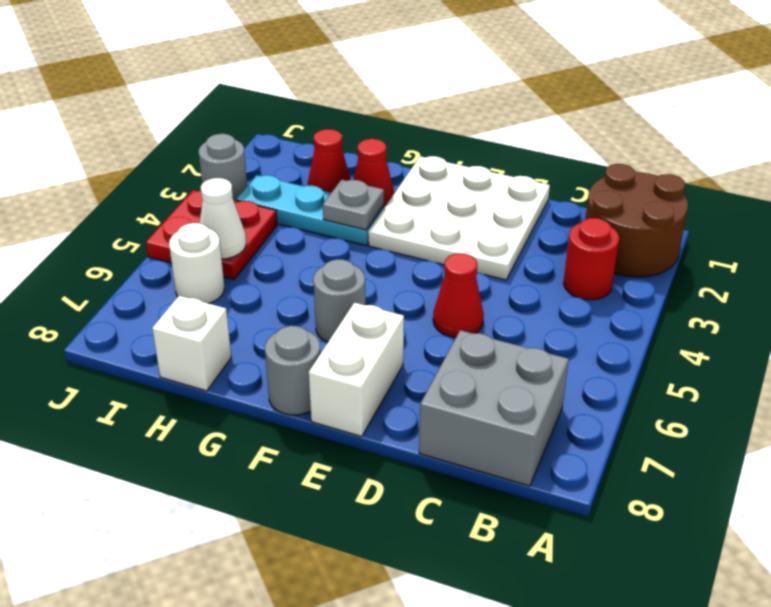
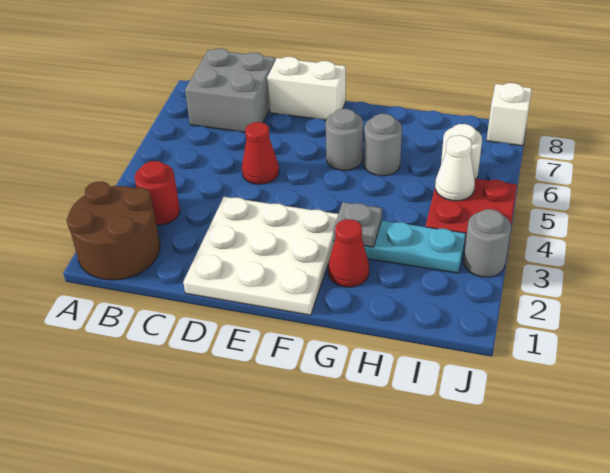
white brick E7:E8 level 1 -> white brick D8:E8 level 1
grey round brick F8 level 1 -> grey round brick G6 level 1
red cone H2 level 1 -> none
white brick H8 level 1 -> white brick J8 level 1

